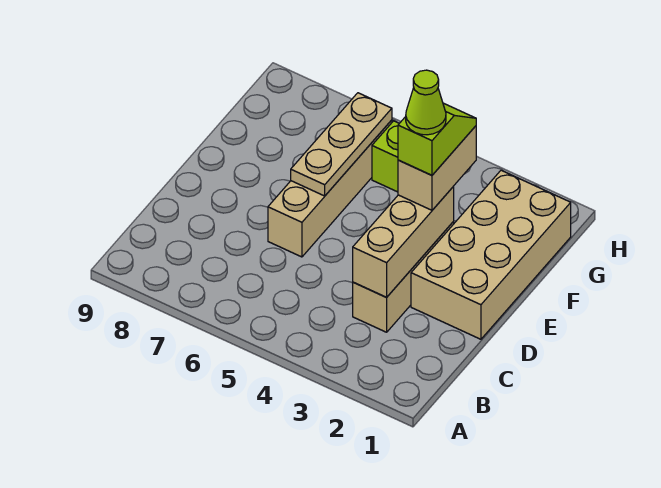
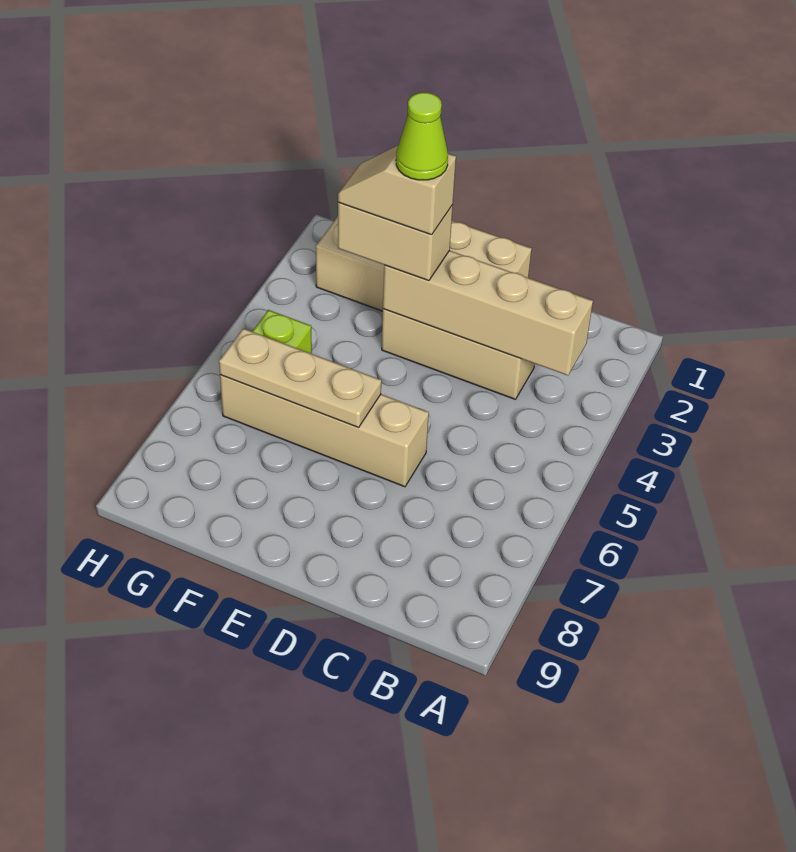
tan brick C3:E3 level 2 -> tan brick B3:E3 level 2
lime slope E3:F3 level 4 top E -> tan slope E3:F3 level 4 top E

